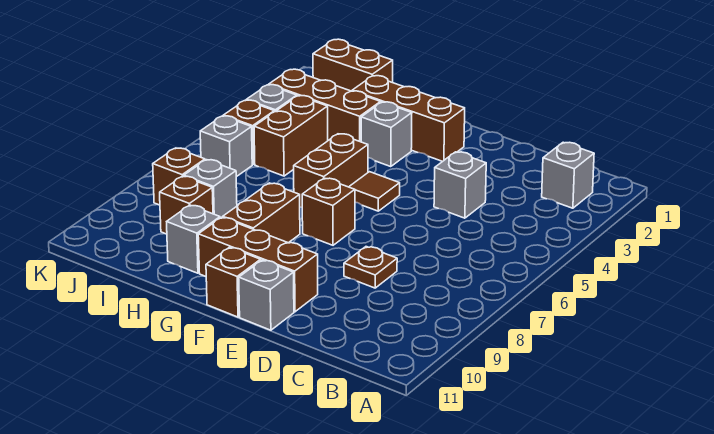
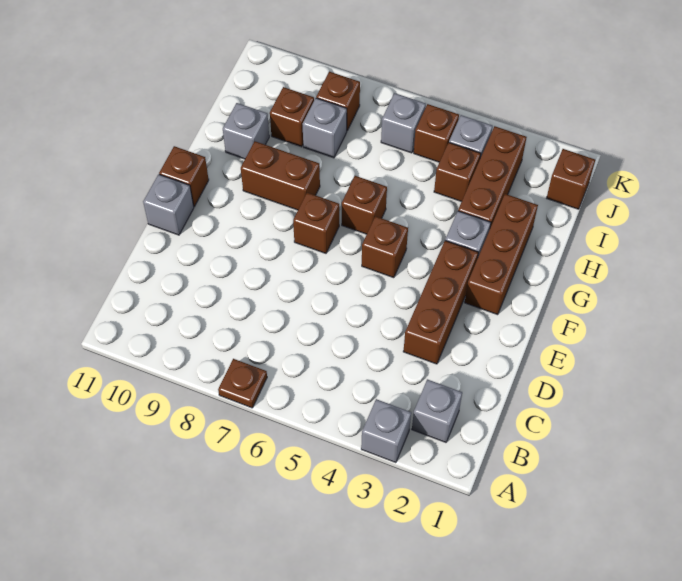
grey brick D4 level 1 -> grey brick A3 level 1
brown plate D8 level 1 -> brown plate A7 level 1
brown brick E10:G10 level 1 -> brown brick D3:F3 level 1
brown tile F5 level 1 -> brown brick F5 level 1
brown brick G5:G6 level 1 -> brown brick G6 level 1
brown brick I1:J1 level 1 -> brown brick J1 level 1
brown brick I4:I5 level 1 -> brown brick I4 level 1

